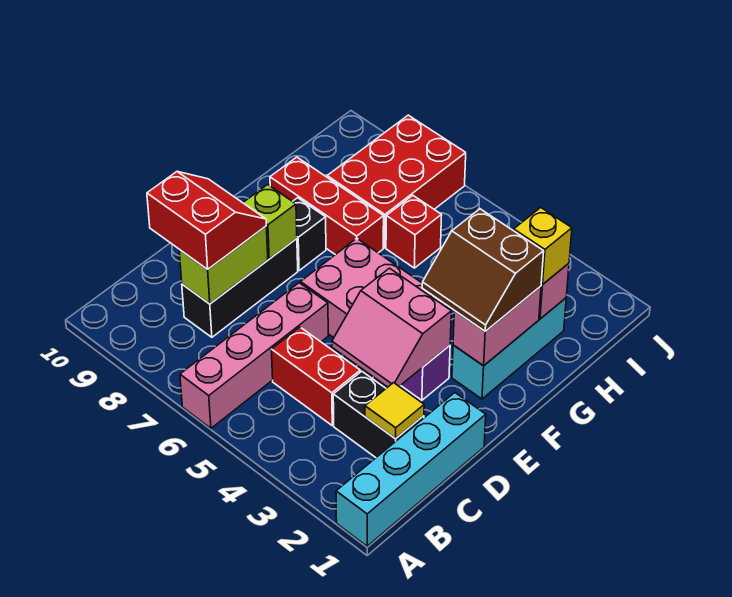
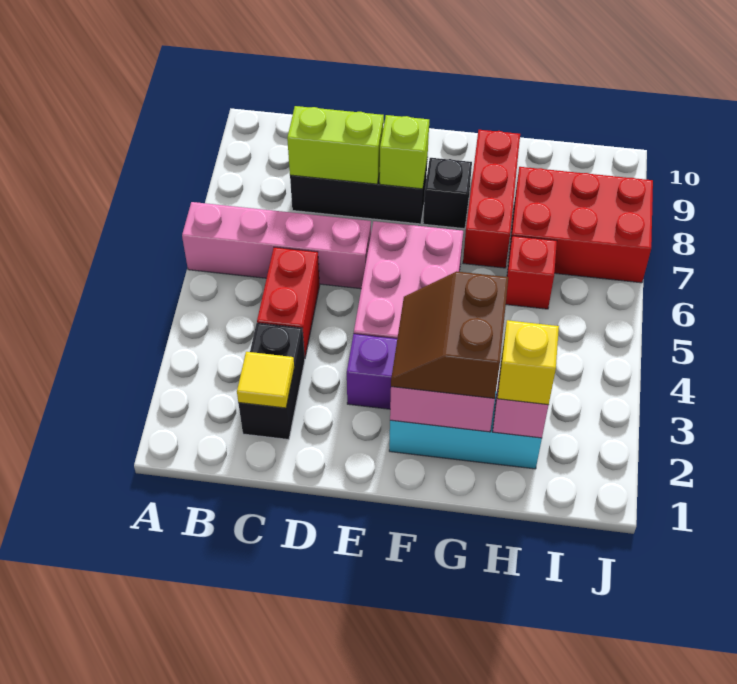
cyan brick A1:D1 level 1 -> none
red slope C8:D9 level 3 top C -> none
pink slope D3:E4 level 2 top E -> none

